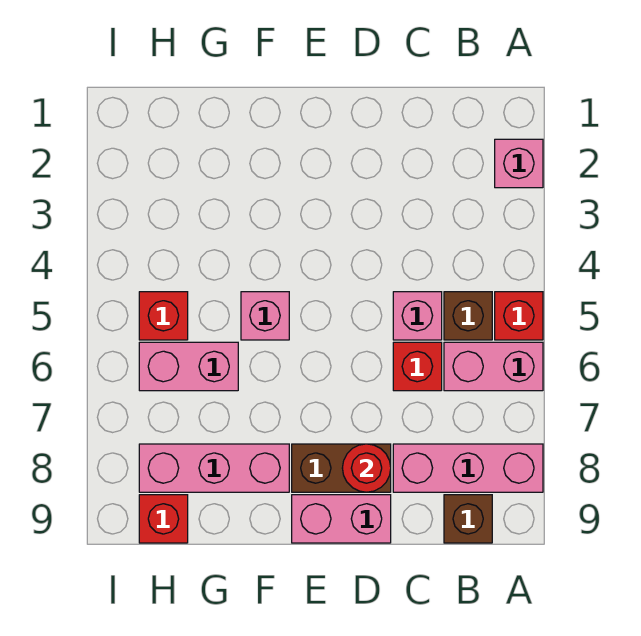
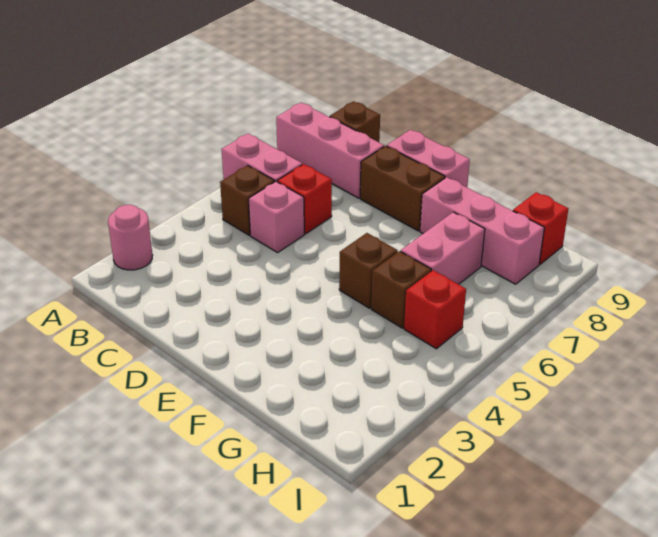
pink brick A2 level 1 -> pink round brick A2 level 1
red brick A5 level 1 -> none
red round brick D8 level 2 -> none
pink brick F5 level 1 -> brown brick F5 level 1
none -> brown brick G5 level 1
pink brick G6:H6 level 1 -> pink brick G6:G7 level 1

